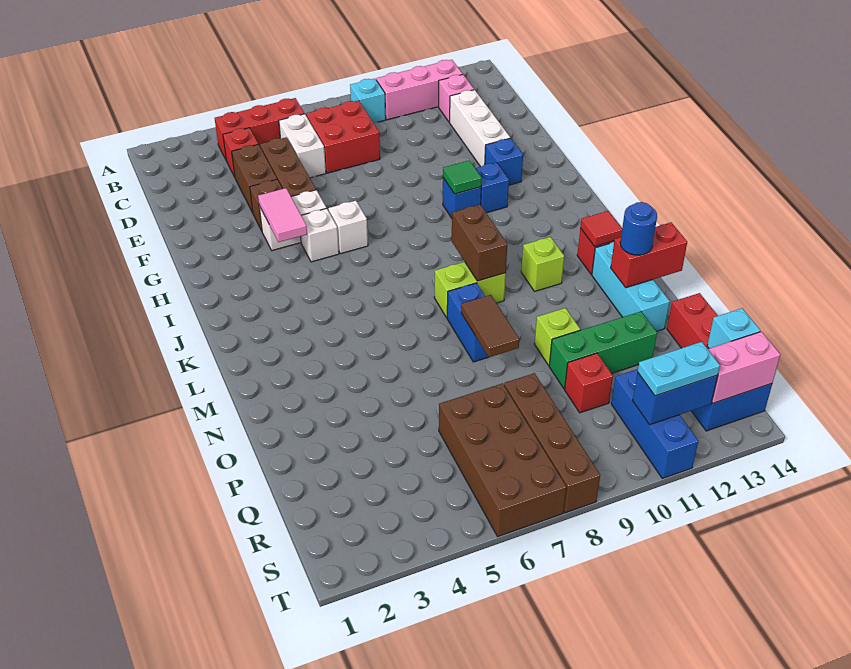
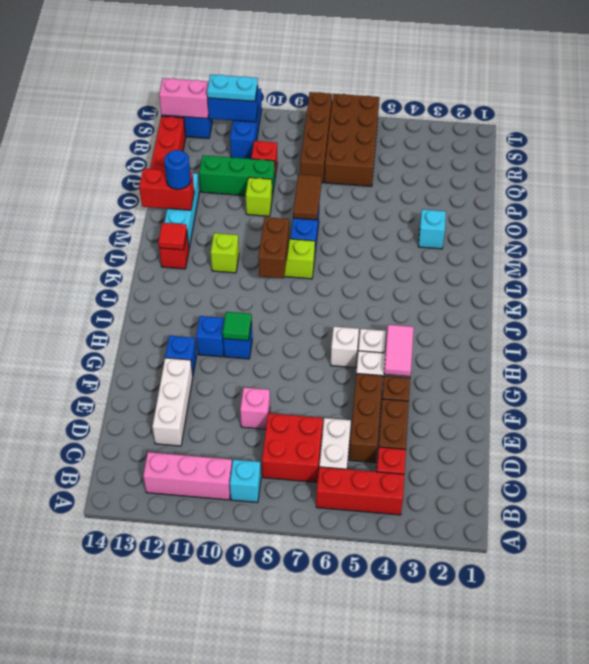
pink brick C12 level 1 -> pink brick E9 level 1
cyan brick R14 level 2 -> cyan brick N3 level 1

